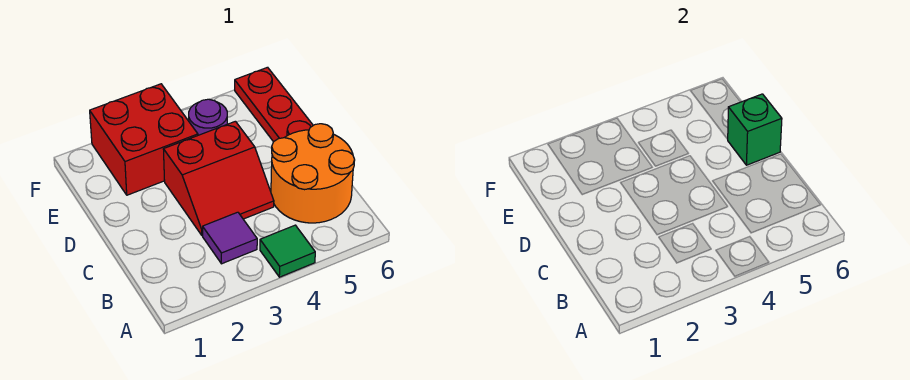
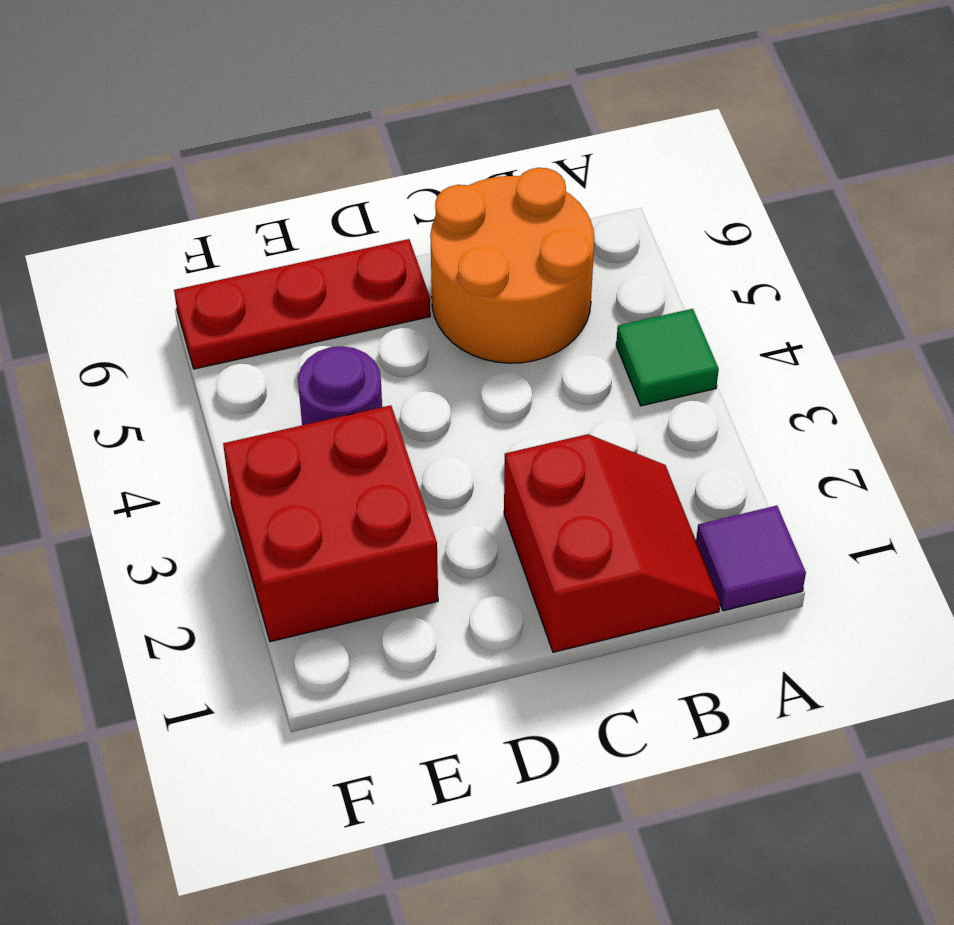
purple tile B3 level 1 -> purple tile A1 level 1
red slope C3:D4 level 1 top D -> red slope B1:C2 level 1 top C
green brick D6 level 2 -> none

